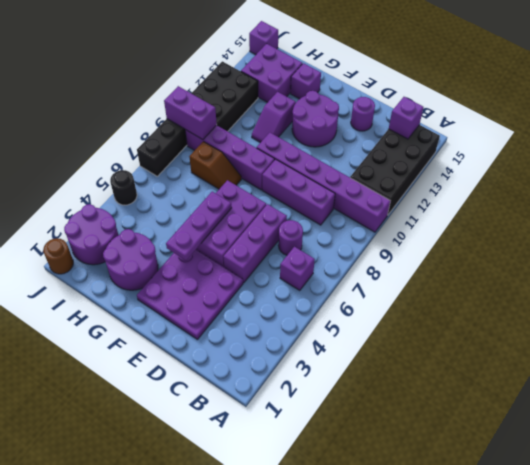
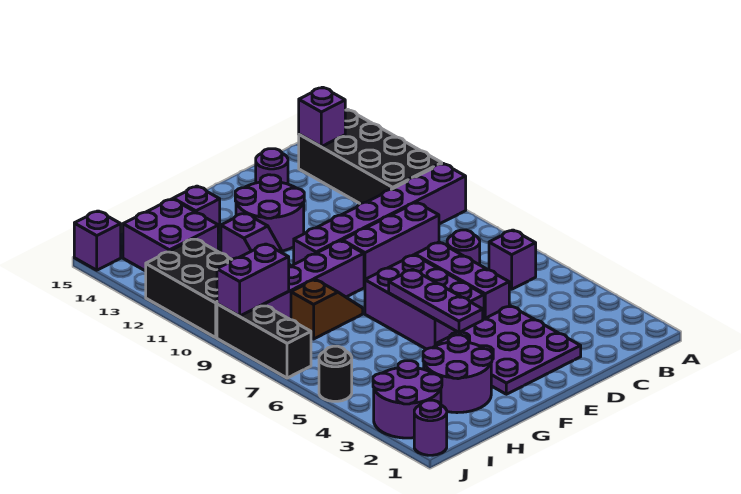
brown round brick J1 level 1 -> purple round brick J1 level 1

